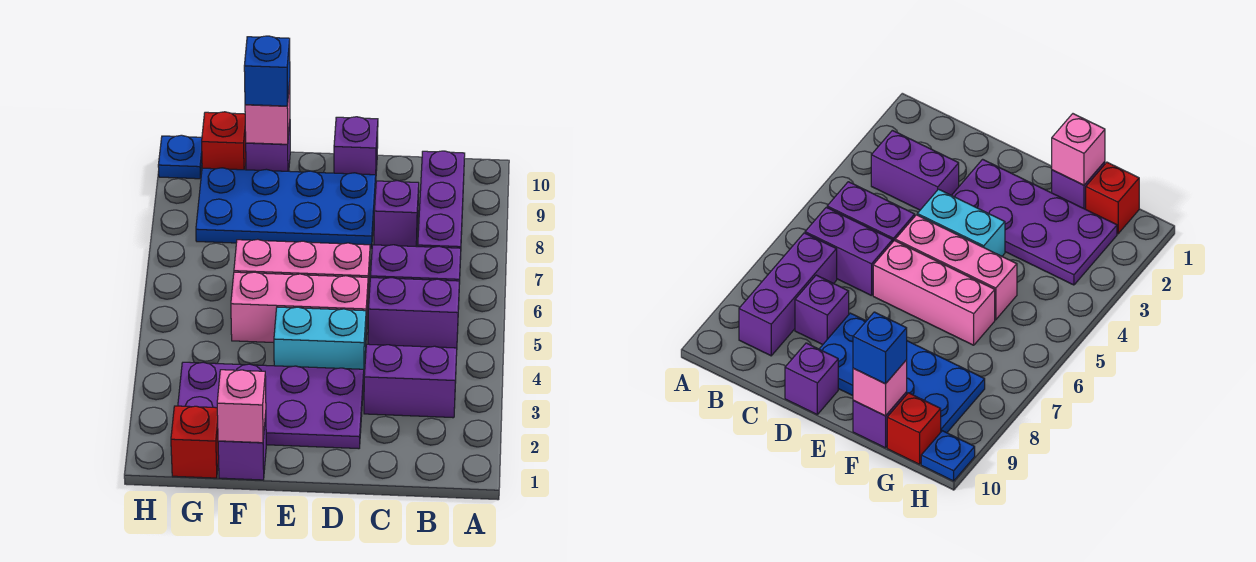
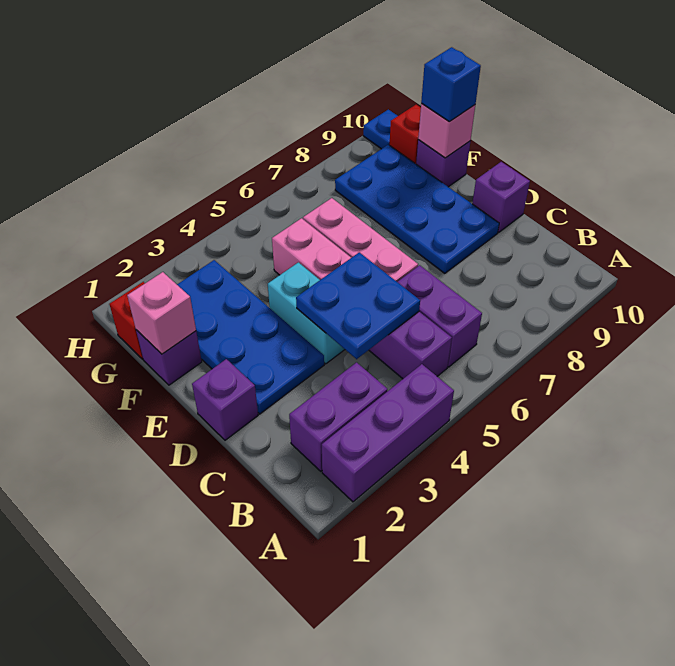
purple brick B3:C3 level 1 -> purple brick B2:B3 level 1
purple brick B7:B9 level 1 -> purple brick A2:A4 level 1
none -> blue plate C4:D5 level 2
purple brick C8 level 1 -> purple brick D1 level 1
purple plate D2:G3 level 1 -> blue plate D2:G3 level 1

